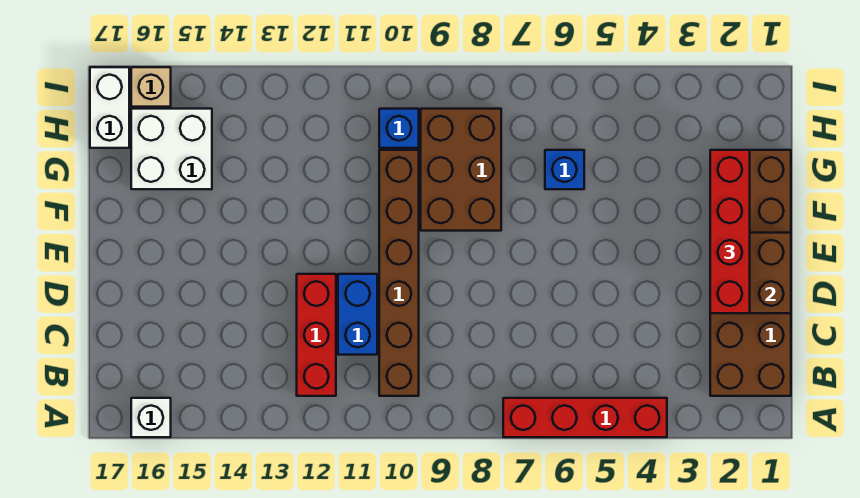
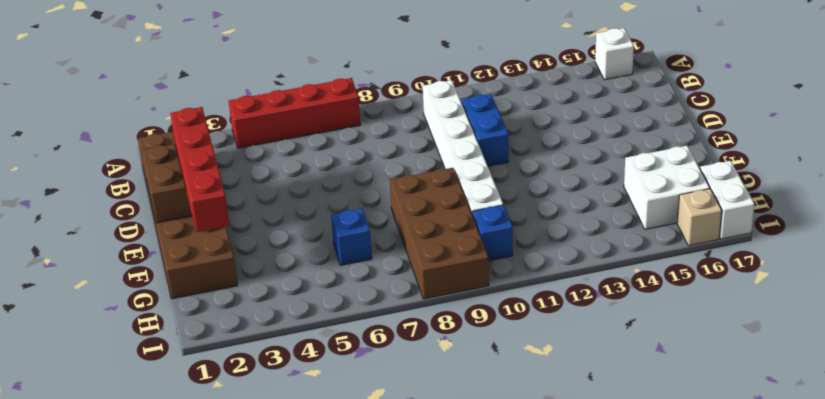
brown brick B10:G10 level 1 -> white brick B10:G10 level 1
red brick B12:D12 level 1 -> none
brown brick F8:H9 level 1 -> brown brick F8:I9 level 1

